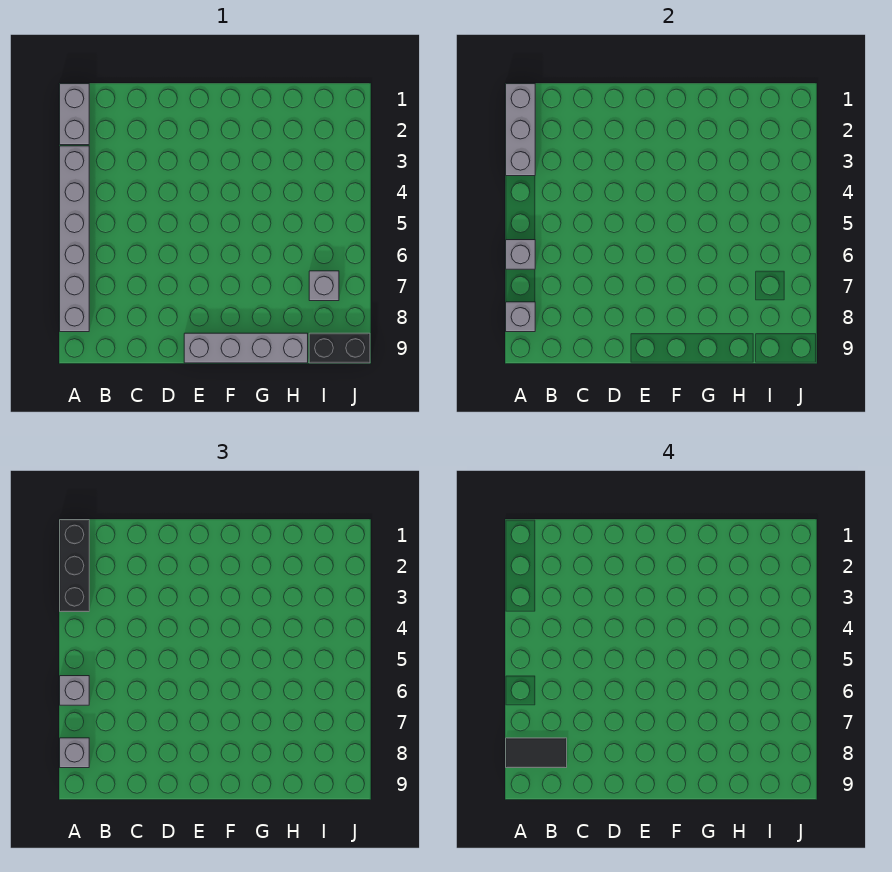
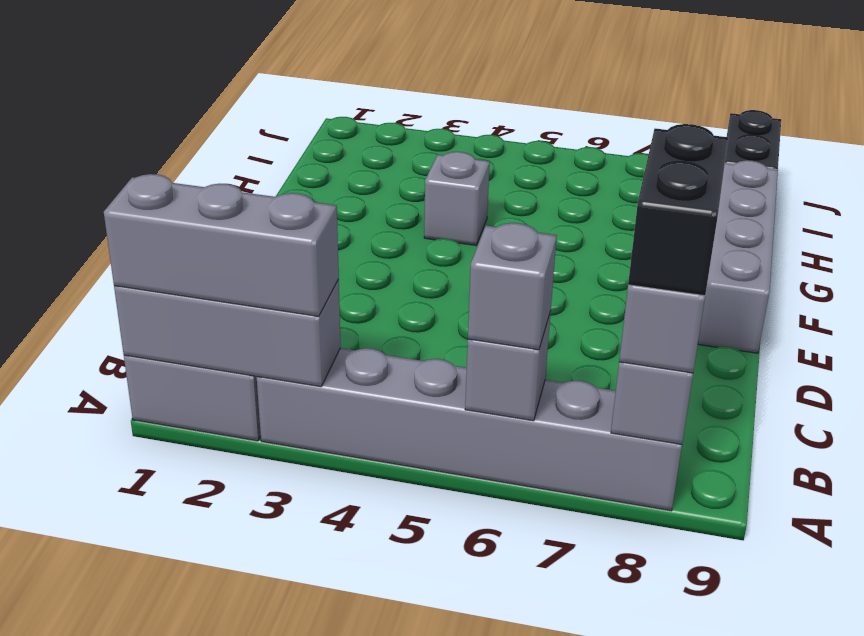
black brick A1:A3 level 3 -> grey brick A1:A3 level 3
black tile A8:B8 level 4 -> black brick A8:B8 level 4
grey brick I7 level 1 -> grey brick G4 level 1

